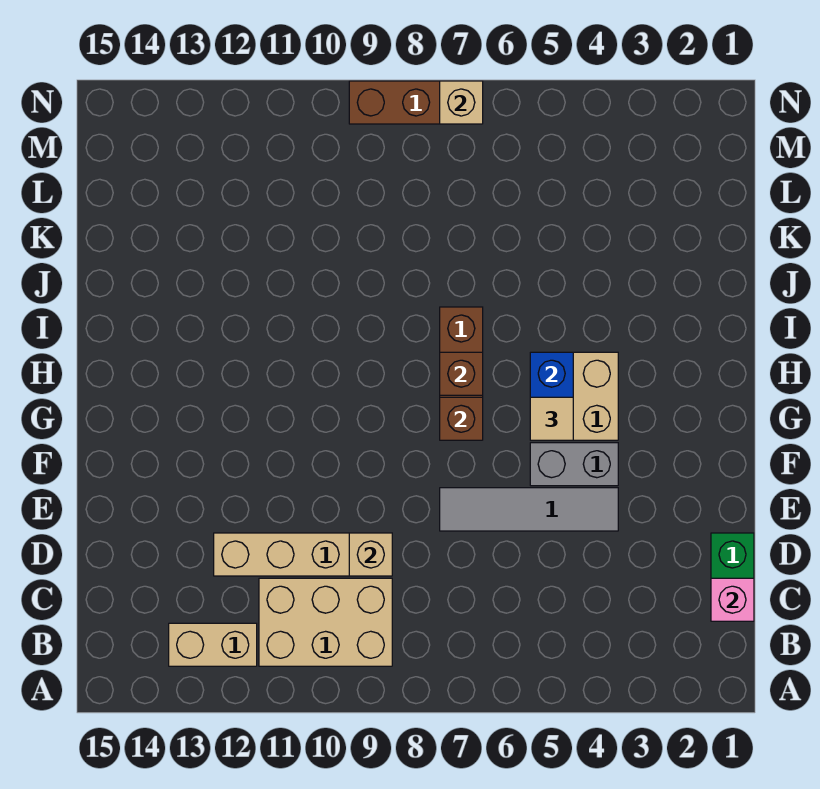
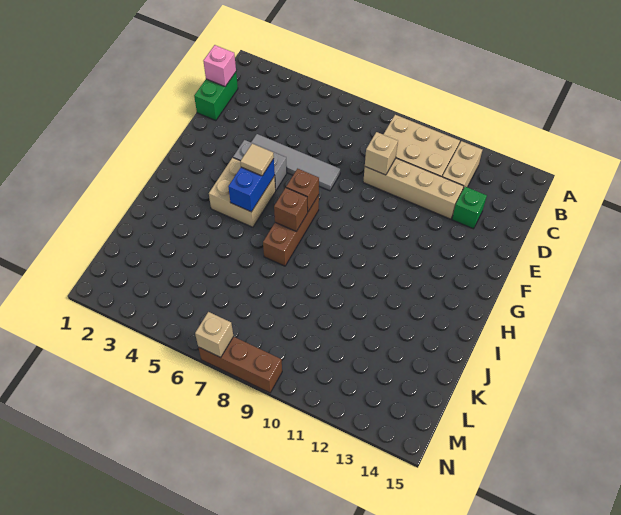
tan brick B12:B13 level 1 -> tan brick B12:C12 level 1
none -> green brick D13 level 1

